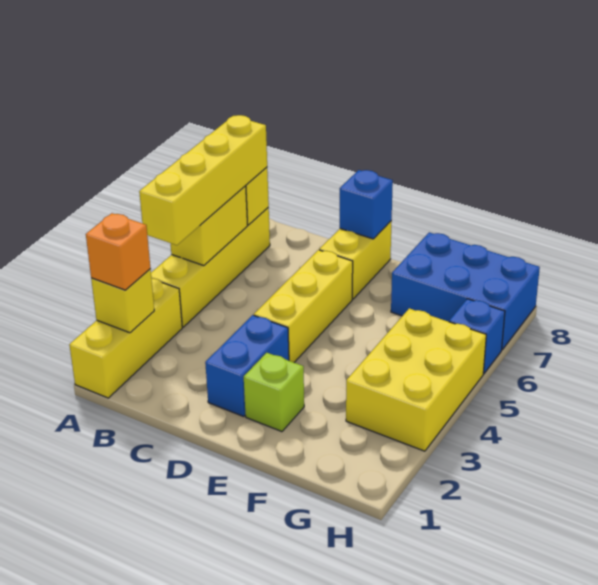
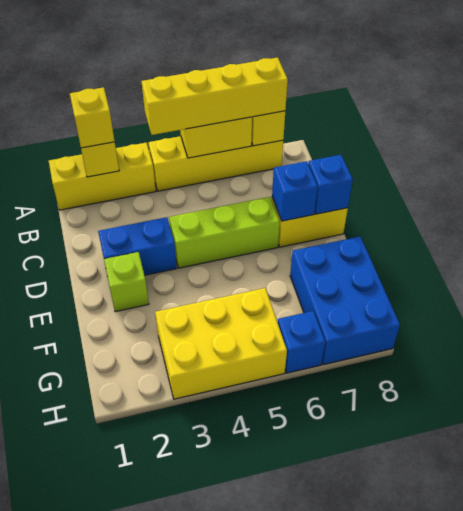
orange brick A2 level 3 -> yellow brick A2 level 3
yellow brick D4:D6 level 1 -> lime brick D4:D6 level 1
none -> blue brick D7 level 2

